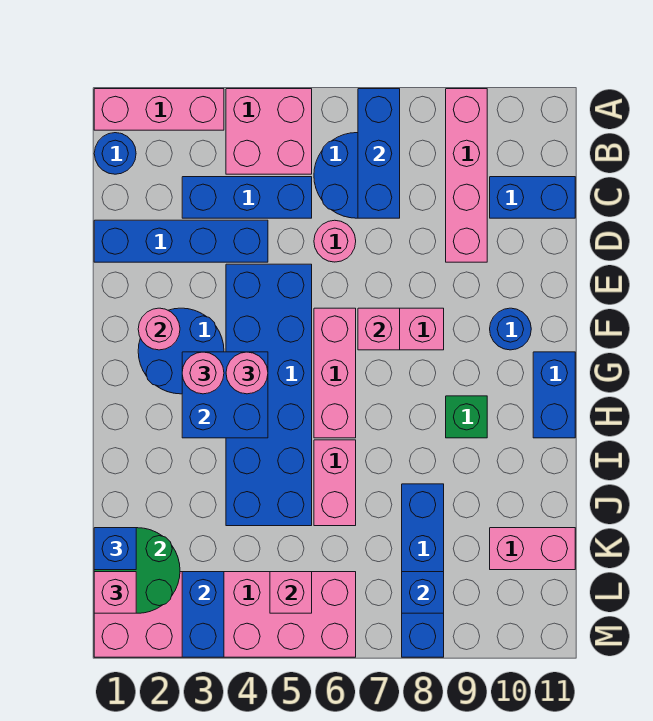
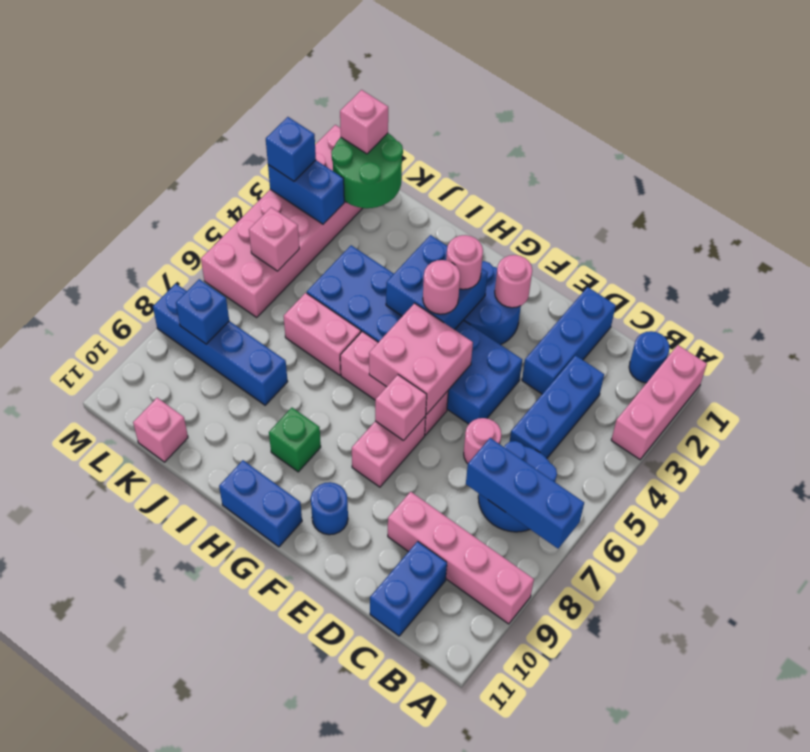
pink brick A4:B5 level 1 -> pink brick F5:G6 level 2
blue brick D1:D4 level 1 -> blue brick D1:D3 level 1
blue brick K1 level 3 -> blue brick M3 level 3
pink brick K10:K11 level 1 -> pink brick K11 level 1

